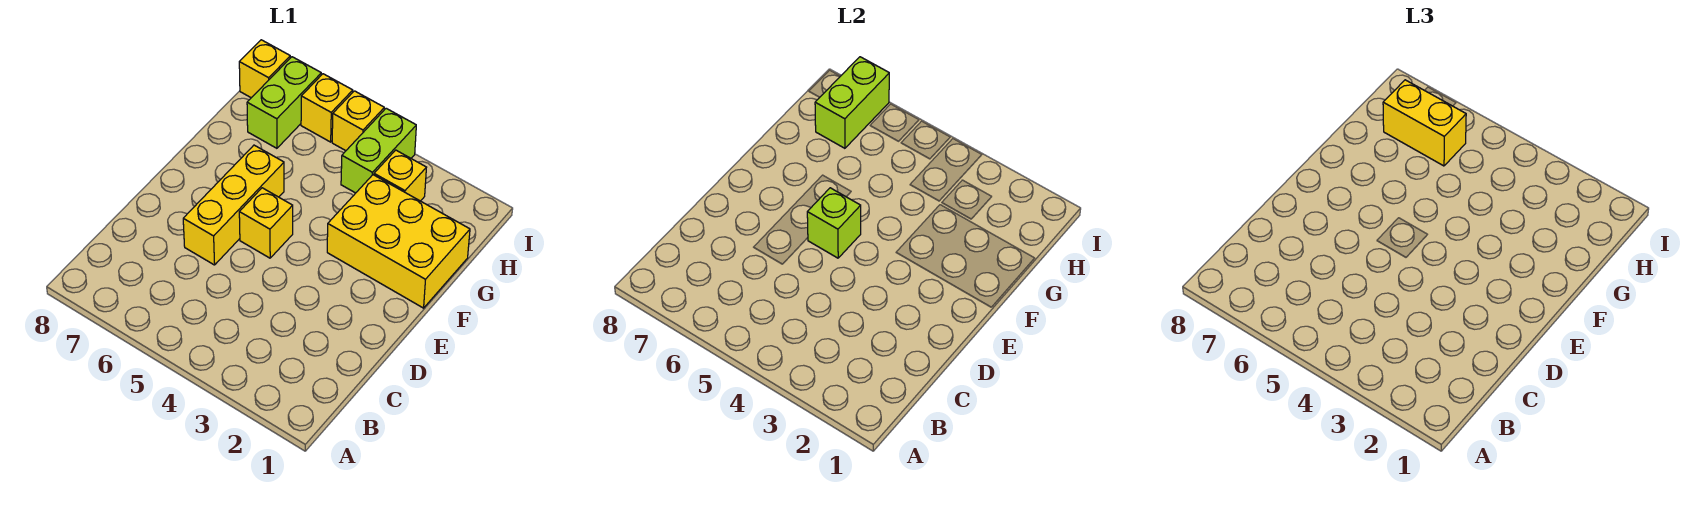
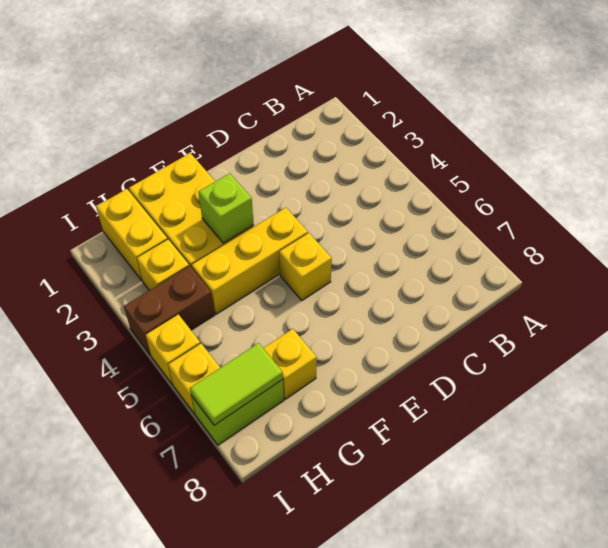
yellow brick D6:F6 level 1 -> yellow brick E4:G4 level 1
lime brick E5 level 2 -> lime brick F3 level 2
lime brick H4:I4 level 1 -> brown brick H4:I4 level 1
yellow brick H6:H7 level 3 -> yellow brick H1:H2 level 1
lime brick H7:I7 level 2 -> lime tile H7:I7 level 2
yellow brick I8 level 1 -> yellow brick G7 level 1

